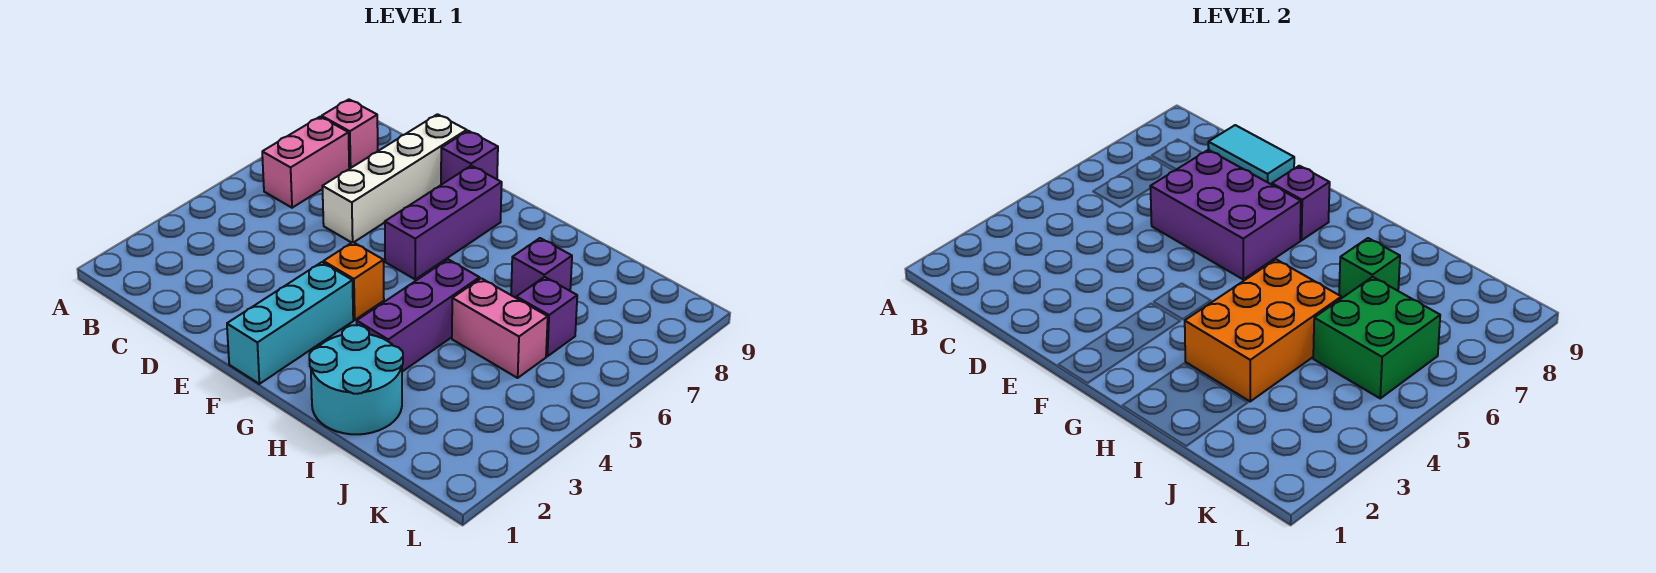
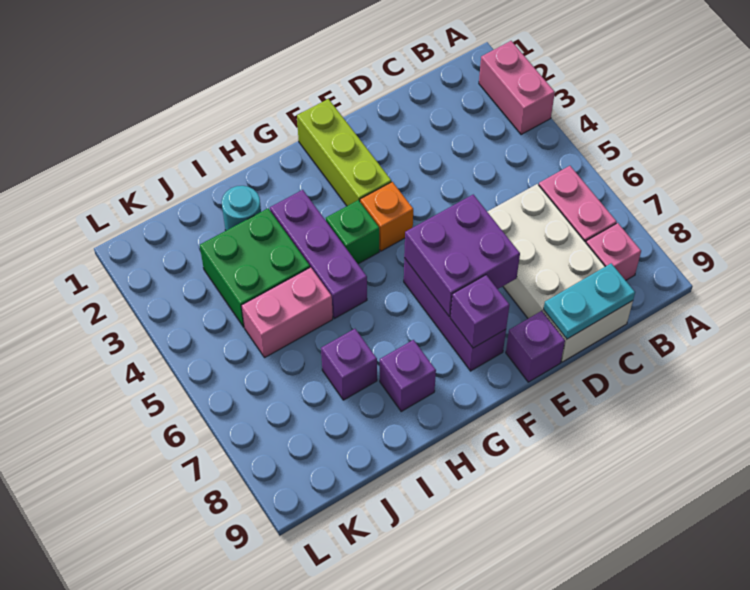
none -> pink brick A2:A3 level 1
cyan tile C9:D9 level 2 -> cyan plate C9:D9 level 2
white brick D6:D9 level 1 -> white brick C6:D9 level 1
purple brick D6:F7 level 2 -> purple brick E6:F7 level 2
cyan brick F1:F3 level 1 -> lime brick F1:F3 level 1
cyan round brick H1:I2 level 1 -> cyan round brick I2 level 1
orange brick H3:I5 level 2 -> none
green brick I7 level 2 -> green brick G4 level 1
green brick J5:K6 level 2 -> green brick I3:J4 level 1
purple brick J6 level 1 -> purple brick H8 level 1

